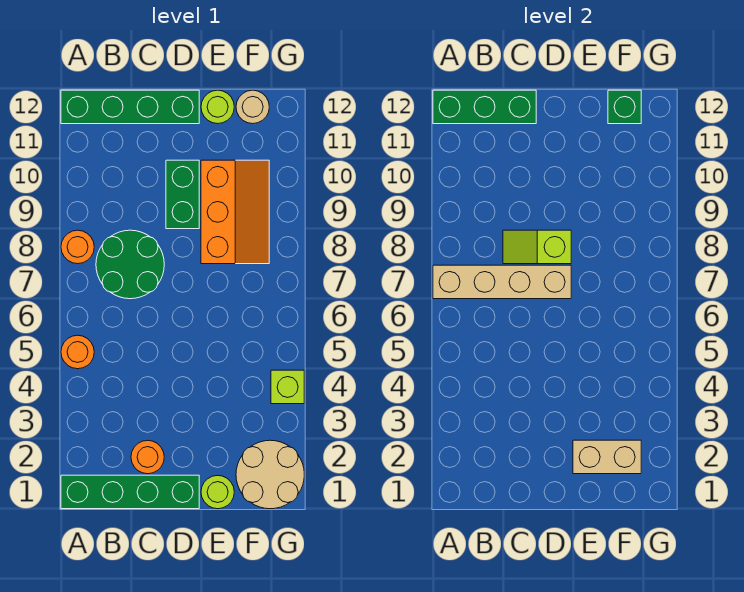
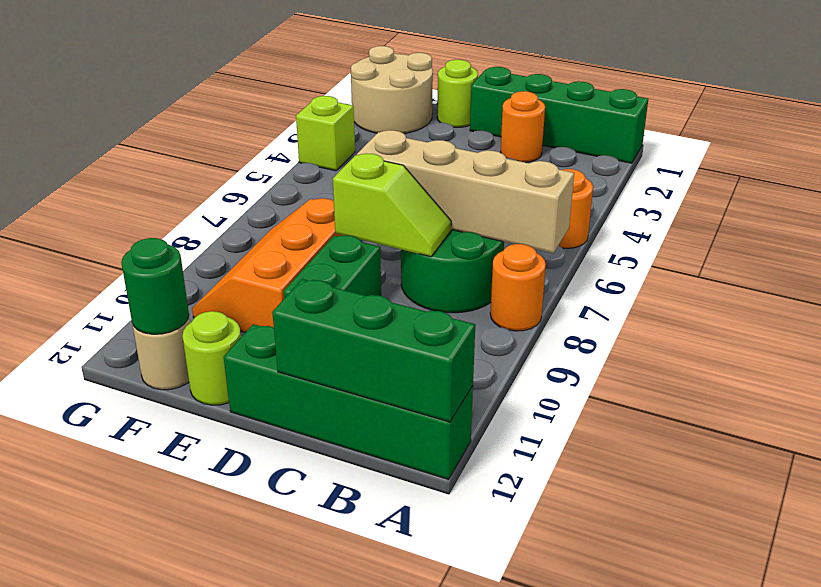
tan brick E2:F2 level 2 -> none
green brick F12 level 2 -> green round brick F12 level 2

